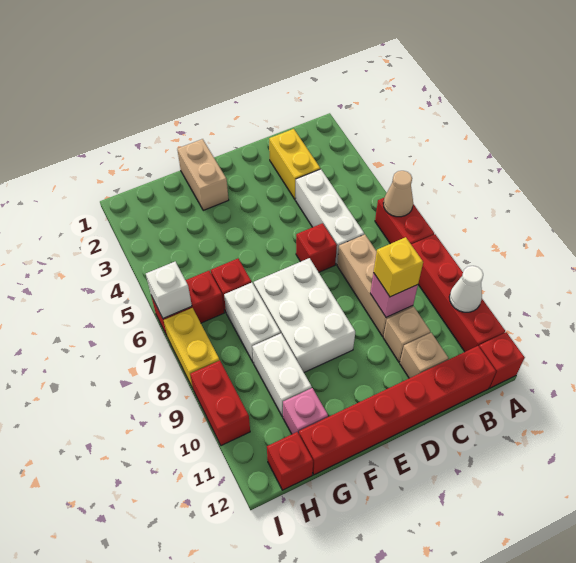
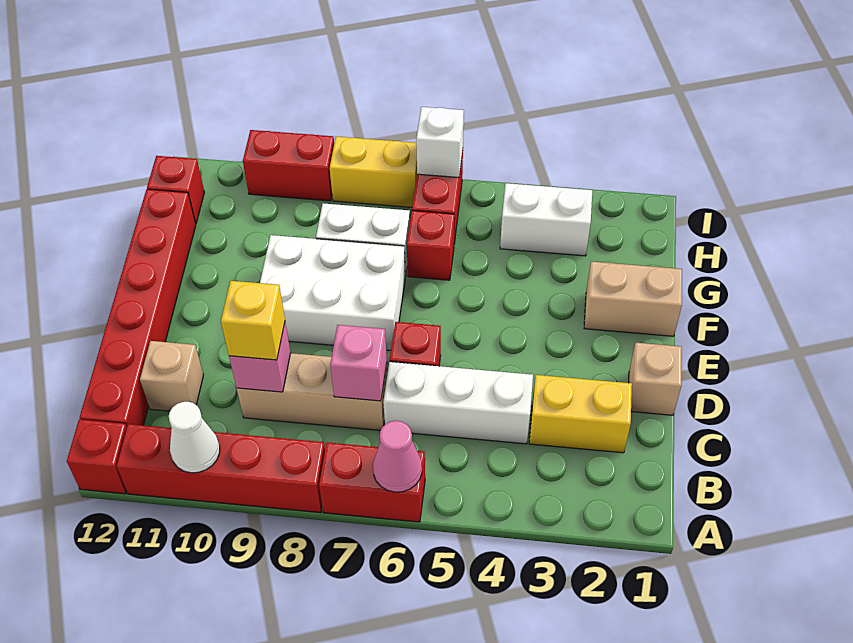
tan cone A6 level 2 -> pink cone A6 level 2
tan brick C10 level 1 -> tan brick D1 level 1
white brick G9:G10 level 1 -> white brick H3:H4 level 1
pink brick G11 level 1 -> pink brick C7 level 2

